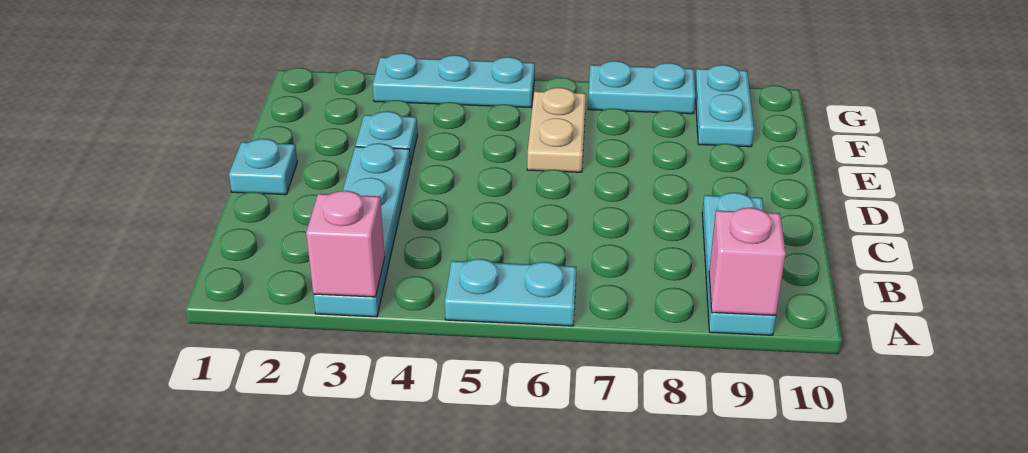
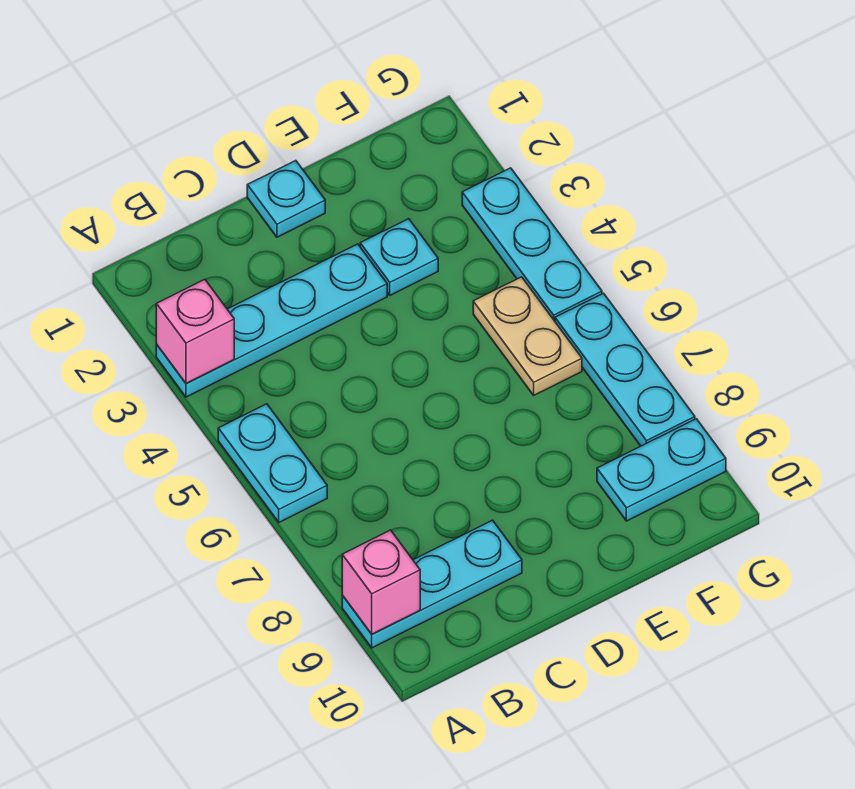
tan plate E6:F6 level 1 -> tan plate F5:F6 level 1
cyan plate G7:G8 level 1 -> cyan plate G6:G8 level 1

